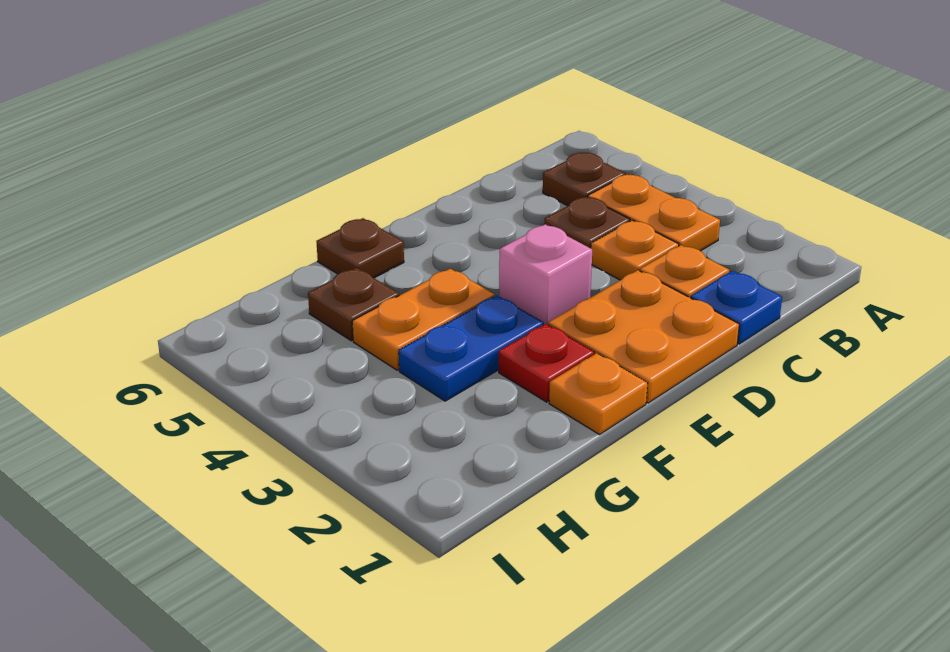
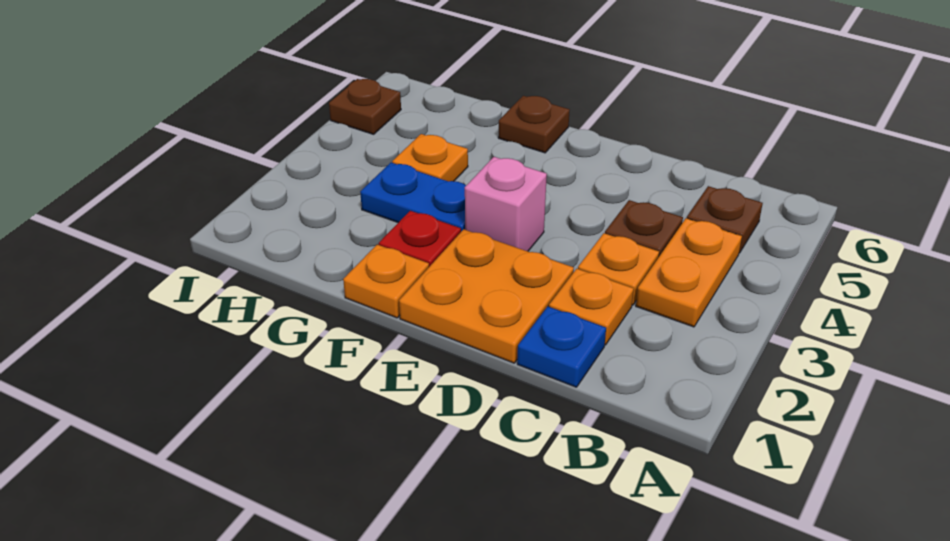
orange plate F4:G4 level 1 -> orange plate G4 level 1
brown plate G5 level 1 -> brown plate I5 level 1

